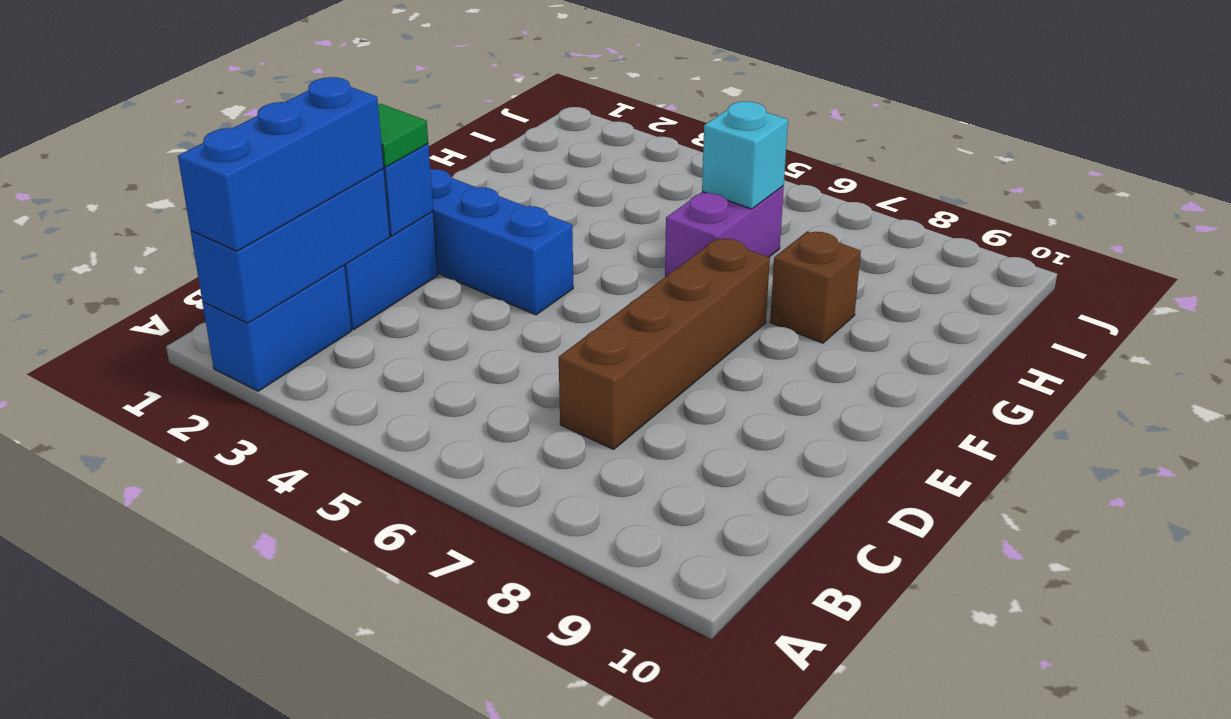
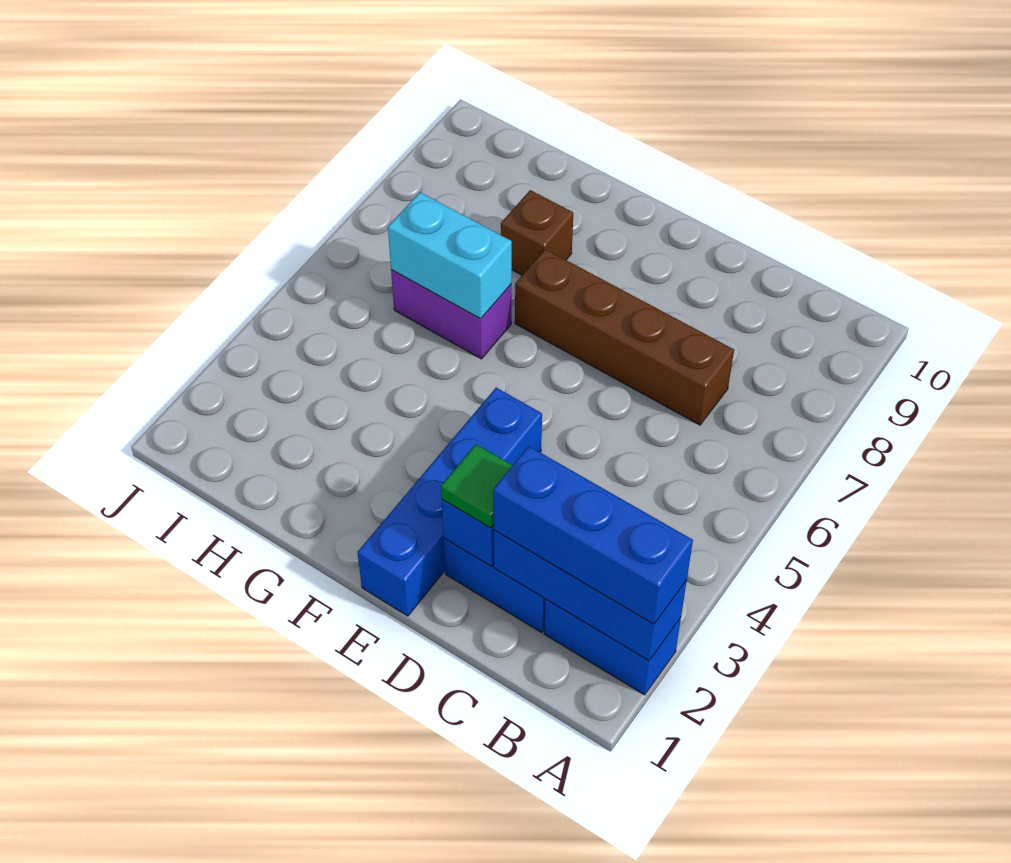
cyan brick H6 level 2 -> cyan brick G6:H6 level 2

